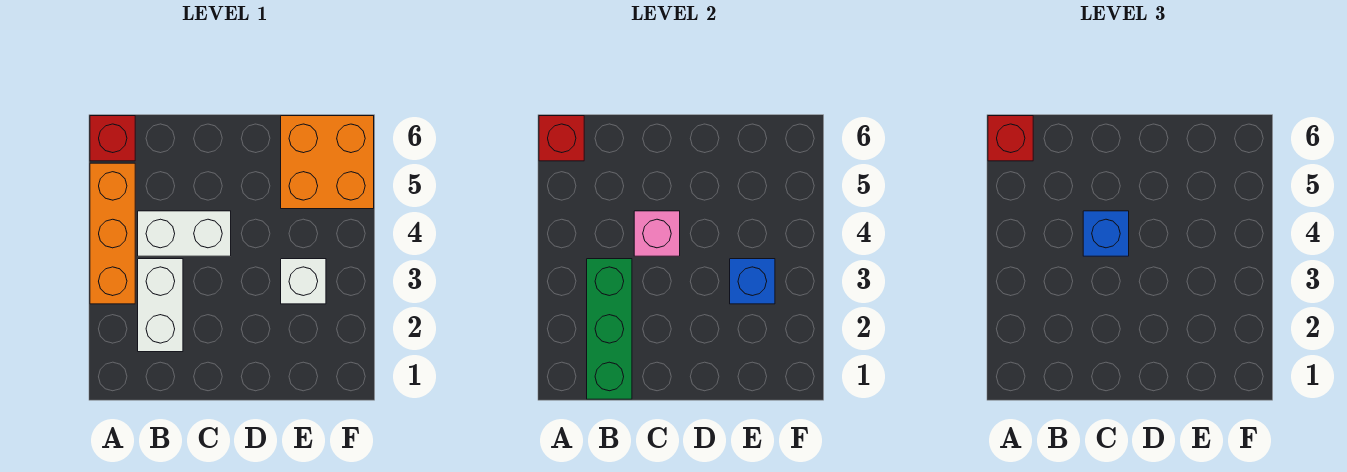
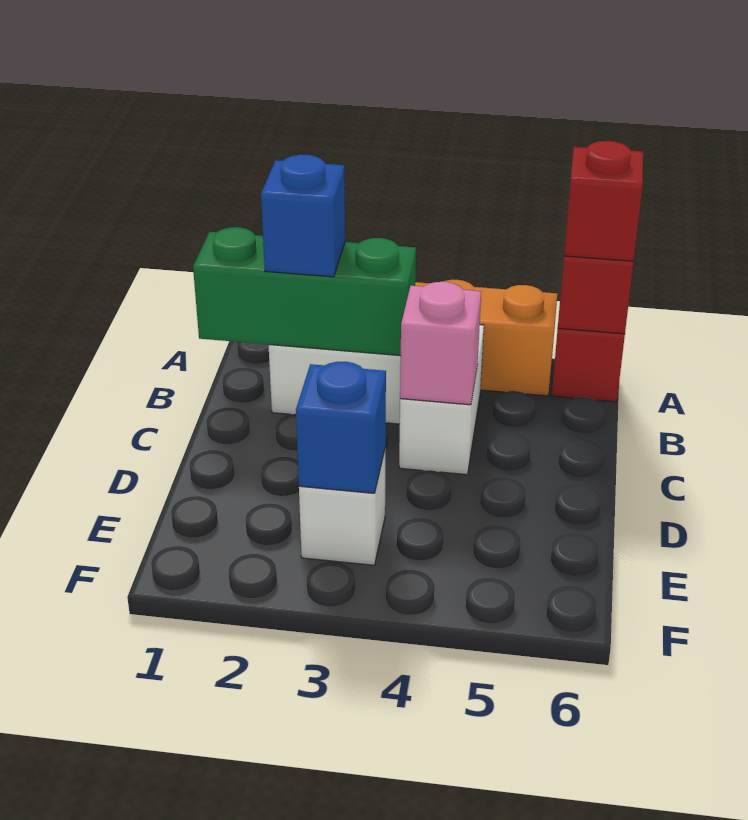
blue brick C4 level 3 -> blue brick B2 level 3
orange brick E5:F6 level 1 -> none

